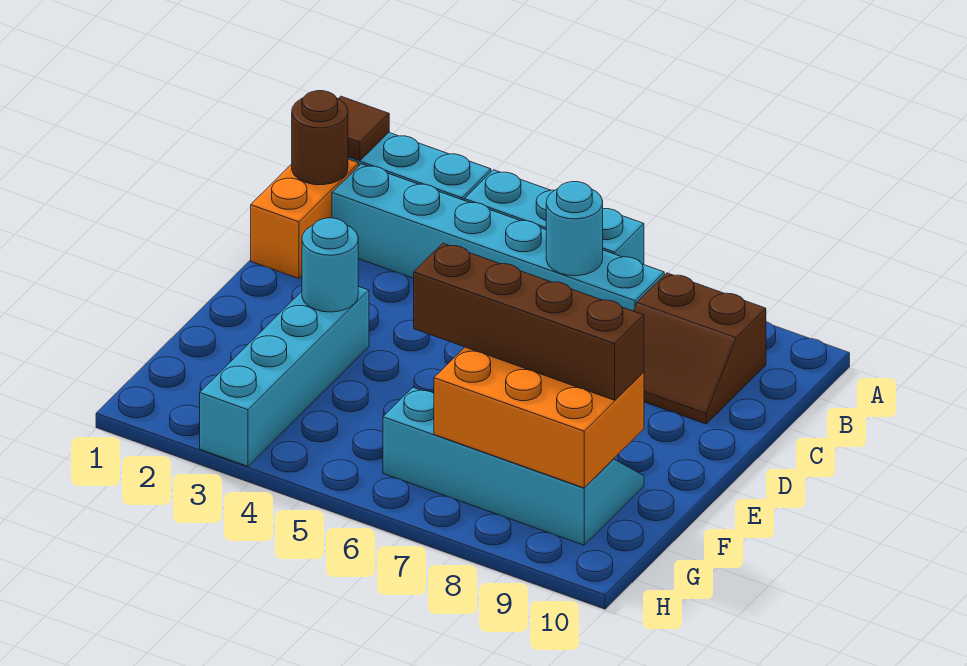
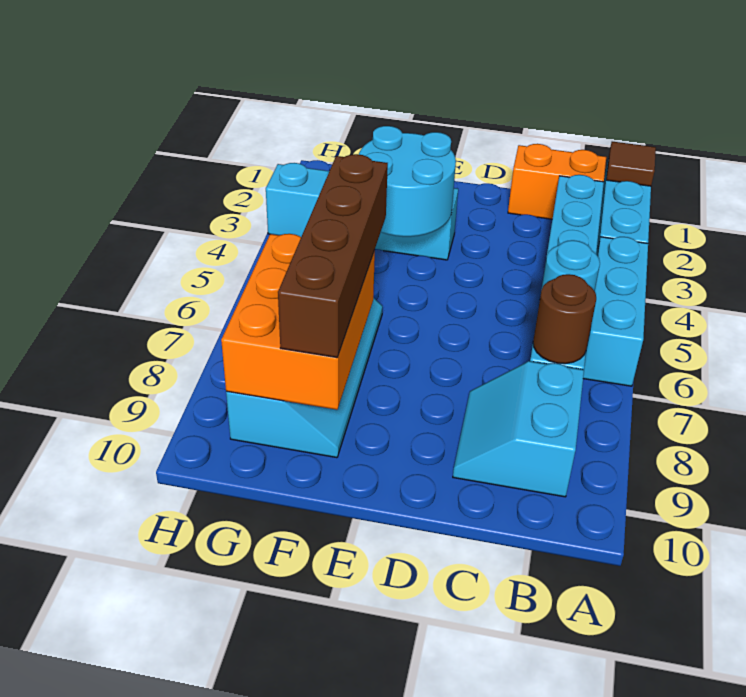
brown round brick B1 level 2 -> brown round brick B7 level 2
brown slope B8:C9 level 1 top B -> cyan slope B8:C9 level 1 top B
cyan round brick E3 level 2 -> cyan round brick E3:F4 level 2

